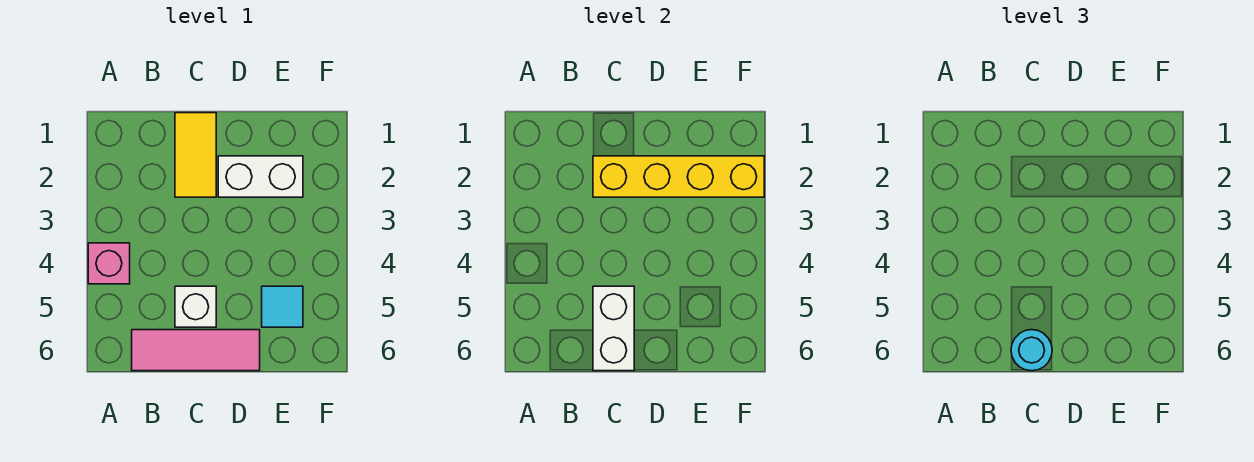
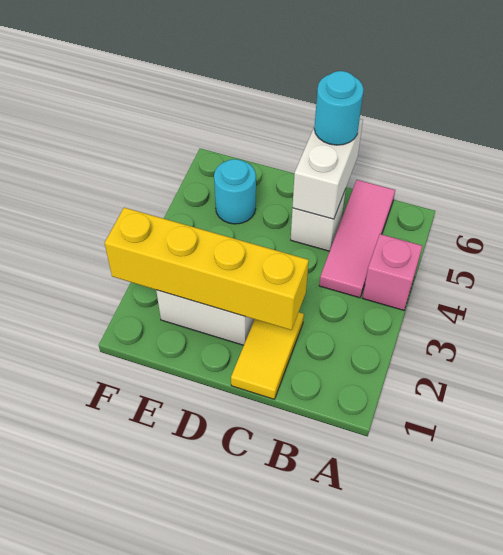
pink tile B6:D6 level 1 -> pink tile B4:B6 level 1
cyan tile E5 level 1 -> cyan round brick E5 level 1

